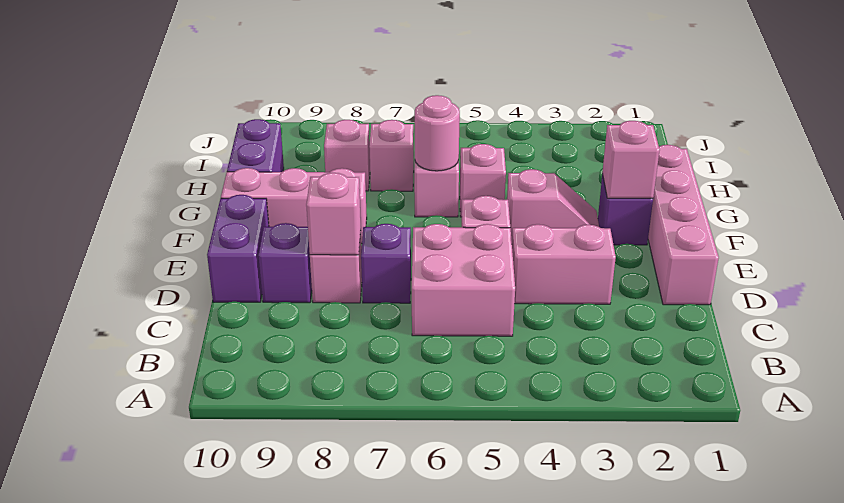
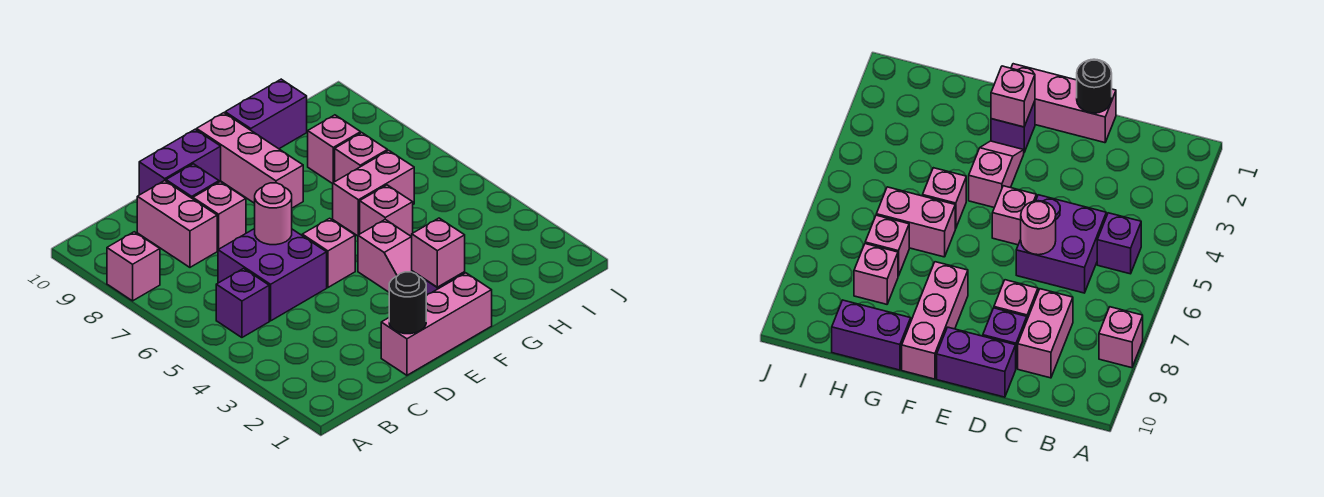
pink brick C5:D6 level 1 -> purple brick C5:D6 level 1
pink brick D1:G1 level 1 -> pink brick D1:F1 level 1
none -> black round brick D1 level 2
pink brick D3:D4 level 1 -> pink brick C8:C9 level 1
purple brick D7 level 1 -> purple brick B5 level 1
pink brick D8 level 2 -> pink brick A8 level 1
pink round brick G6 level 2 -> pink round brick D6 level 2

